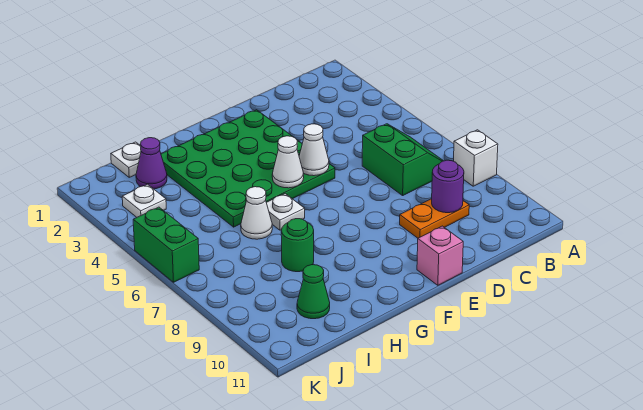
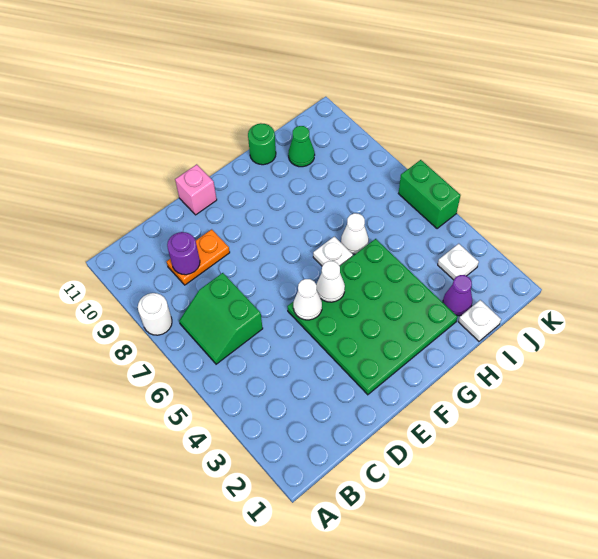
white brick A8 level 1 -> white round brick A8 level 1
green round brick H8 level 1 -> green round brick H11 level 1

